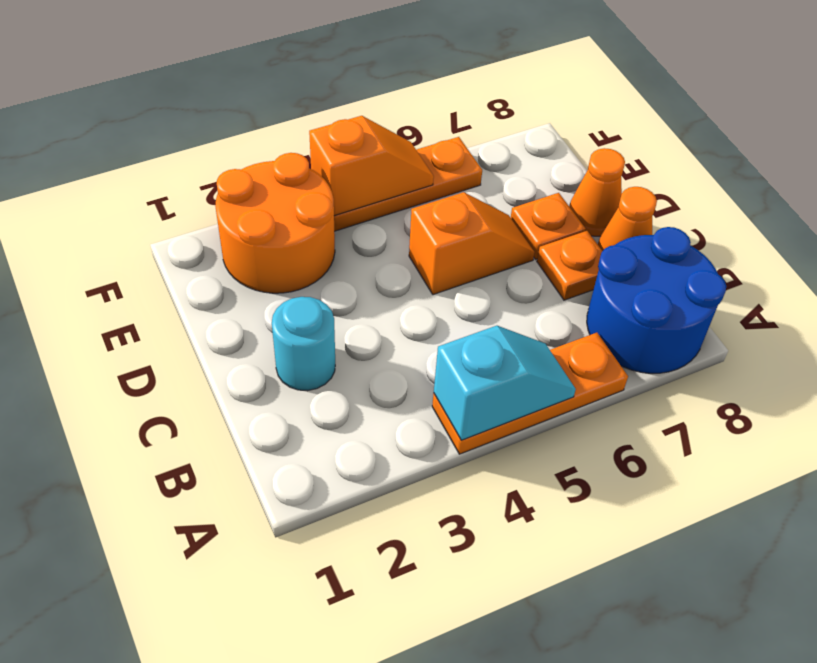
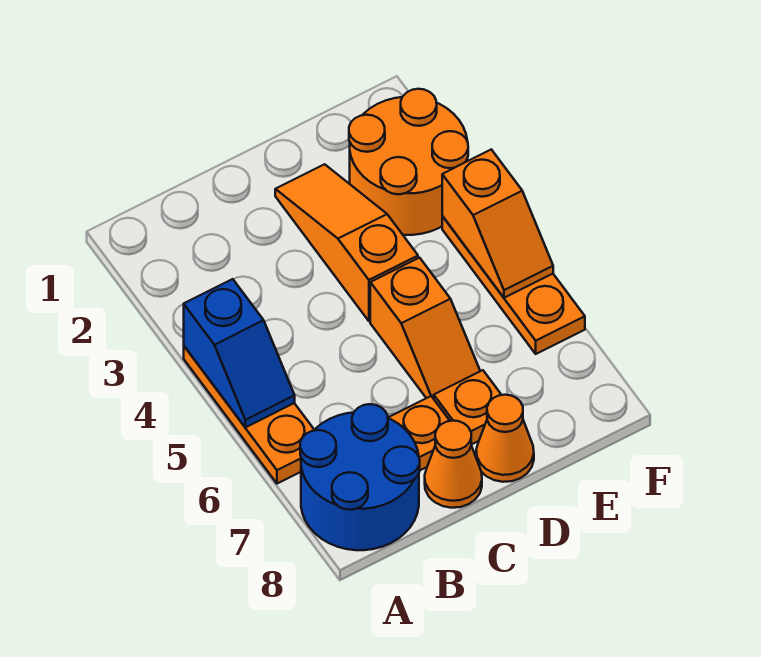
cyan slope A4:A5 level 2 top 4 -> blue slope A4:A5 level 2 top 4
cyan round brick C2 level 1 -> none
none -> orange slope D2:D4 level 1 top 4

